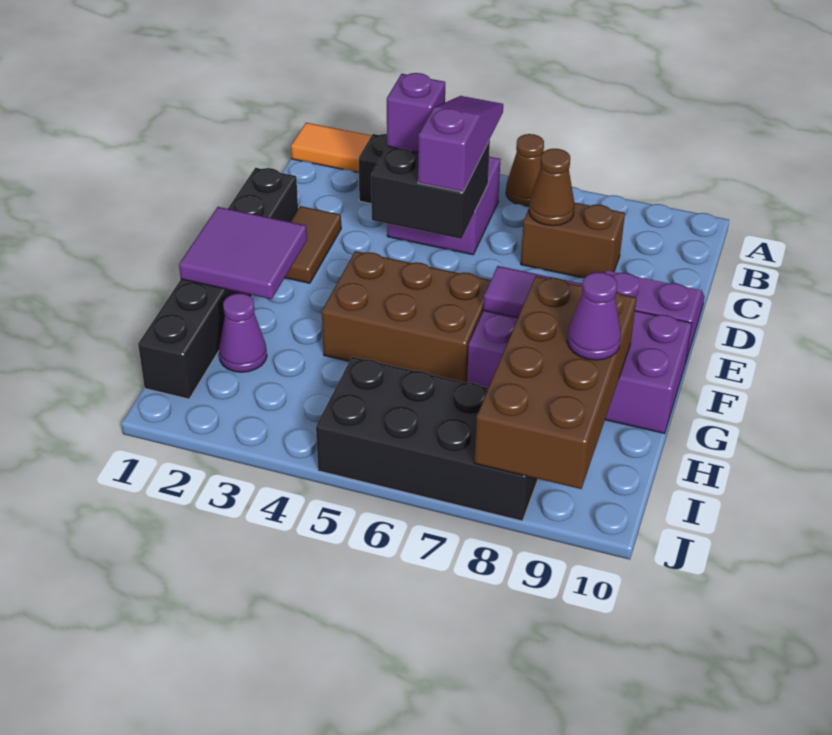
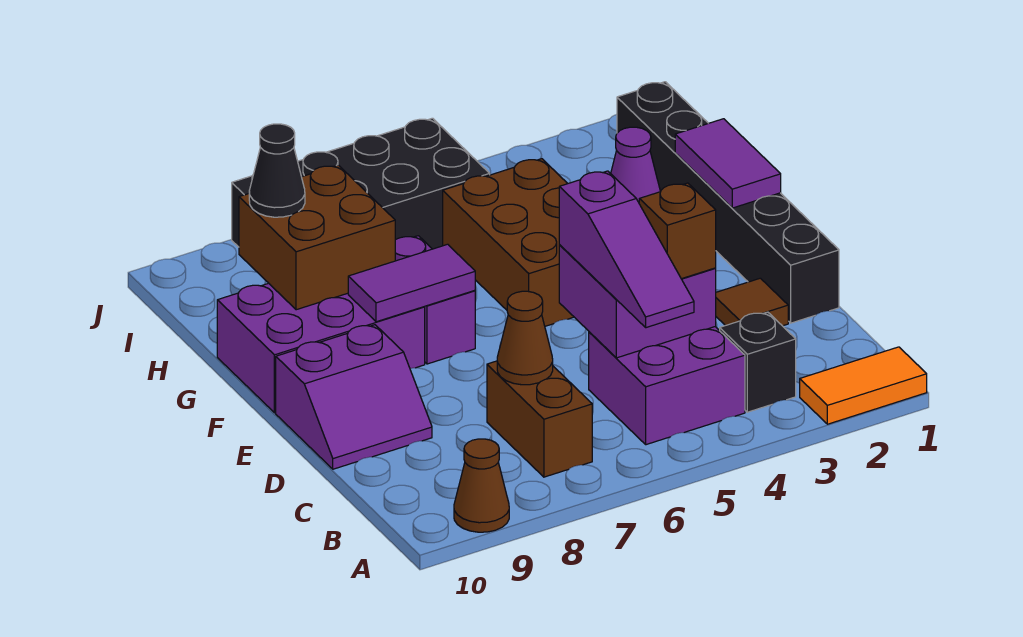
brown cone A6 level 1 -> brown cone A9 level 1
black brick C4:D5 level 2 -> purple brick C4:D5 level 2
purple brick C4 level 3 -> brown brick C4 level 3
brown brick C7:C8 level 1 -> brown brick B7:C7 level 1
brown tile D2:E2 level 1 -> brown tile D2 level 1
purple tile F1:G2 level 2 -> purple tile F1:G1 level 2
brown brick F4:G6 level 1 -> brown brick F4:H5 level 1
brown brick G8:J9 level 2 -> brown brick G8:H9 level 2
purple cone H9 level 3 -> black cone H9 level 3

